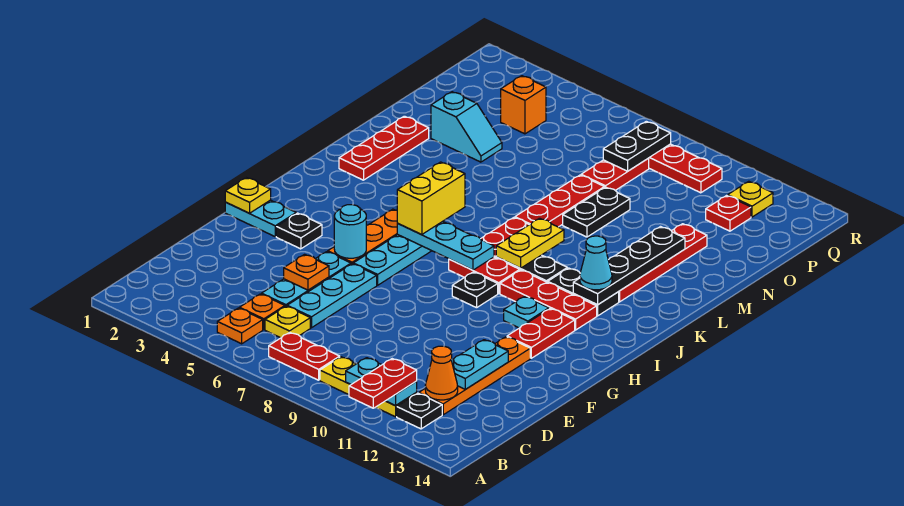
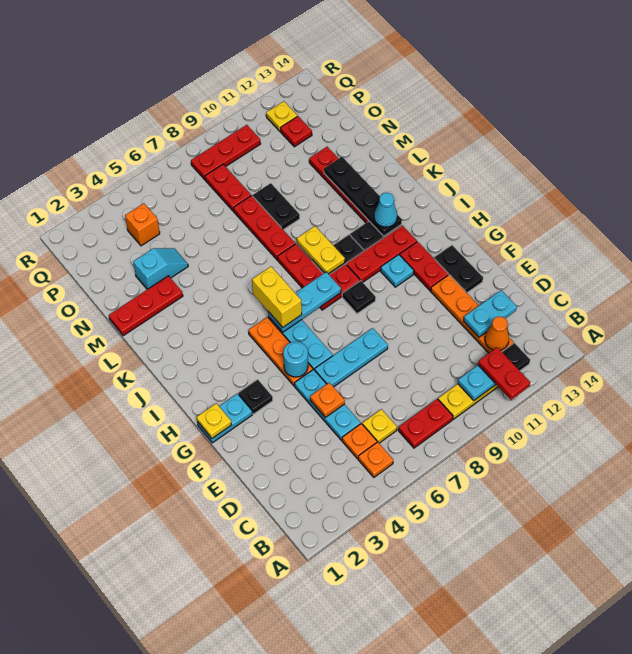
cyan plate D6:F6 level 1 -> cyan plate F6:F8 level 1
cyan plate D12:E12 level 2 -> cyan plate D12:D13 level 2
red plate K2:M2 level 1 -> red plate M1:M3 level 1
black plate P8:Q8 level 2 -> black plate F13:G13 level 1

